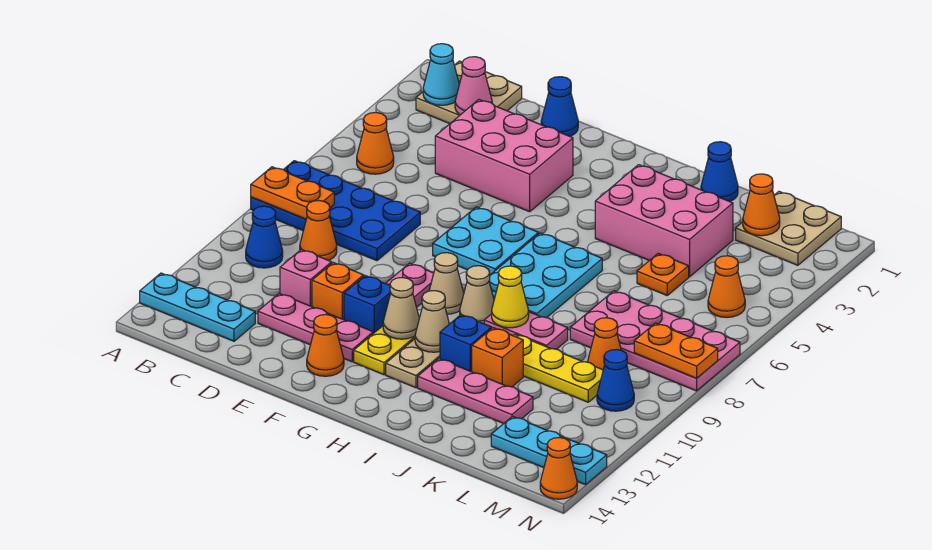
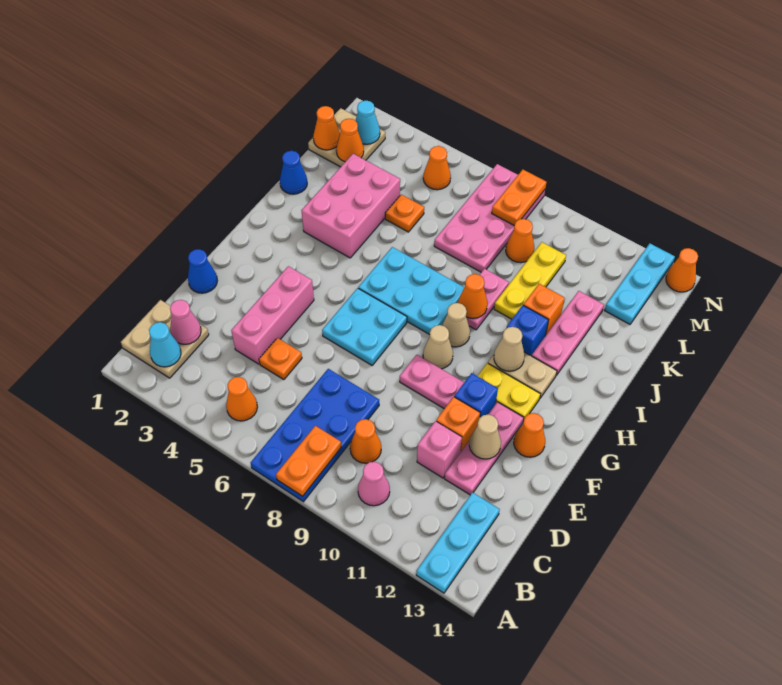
blue cone B10 level 1 -> pink cone B10 level 1
pink brick D3:F4 level 1 -> pink brick D4:F4 level 1
none -> orange plate D5 level 1
tan cone G11 level 2 -> tan cone E12 level 2
yellow cone I9 level 2 -> orange cone I9 level 2
none -> orange cone L1 level 2
none -> cyan cone M2 level 2
blue cone M10 level 1 -> none

